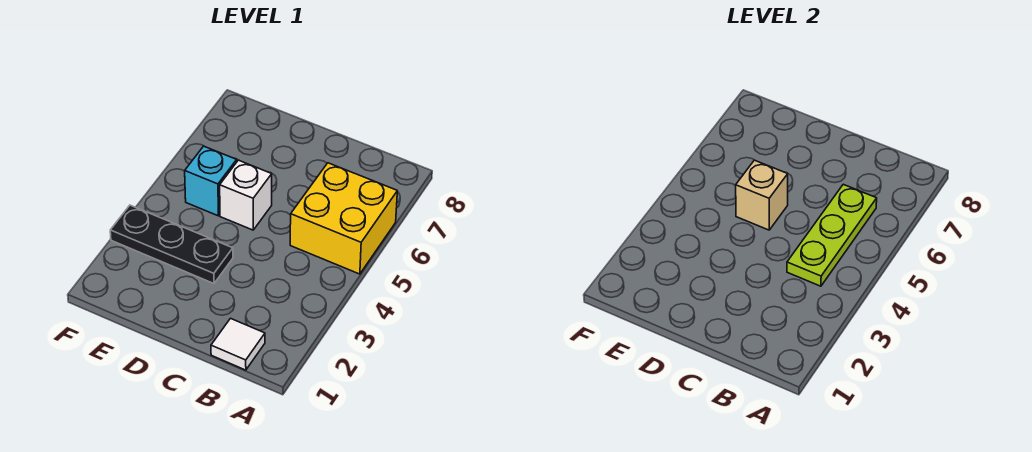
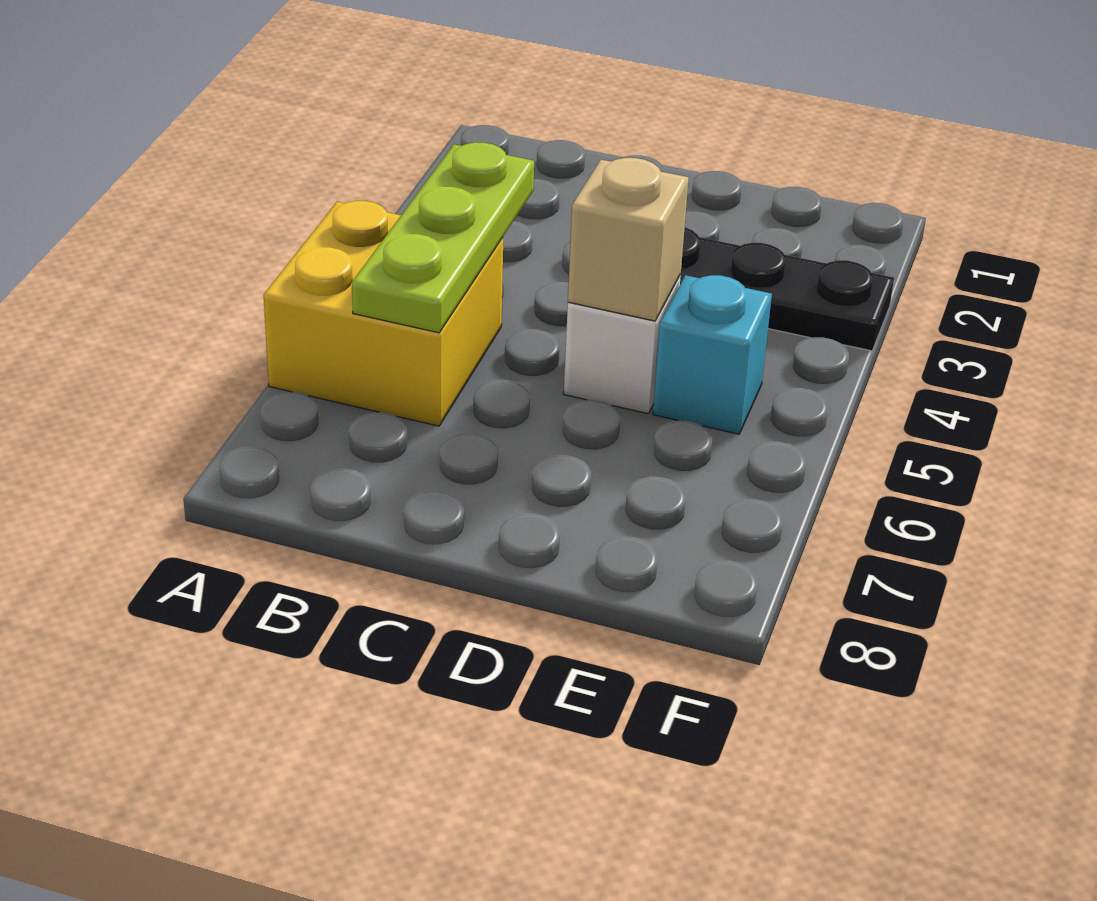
white tile B1 level 1 -> none

